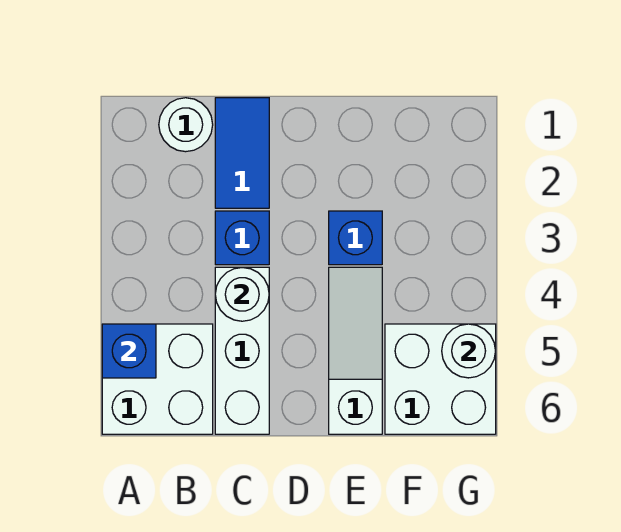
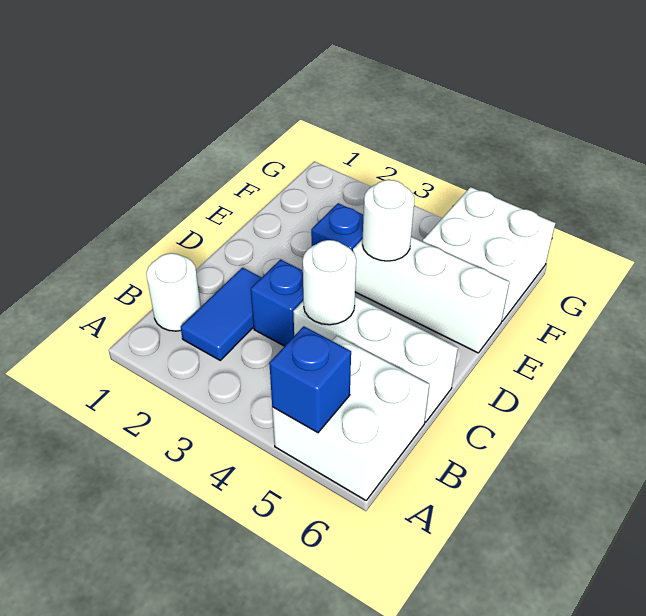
blue tile C1:C2 level 1 -> blue tile B2:C2 level 1
white slope E4:E6 level 1 top 6 -> white brick E4:E6 level 1
white round brick G5 level 2 -> white round brick E4 level 2

